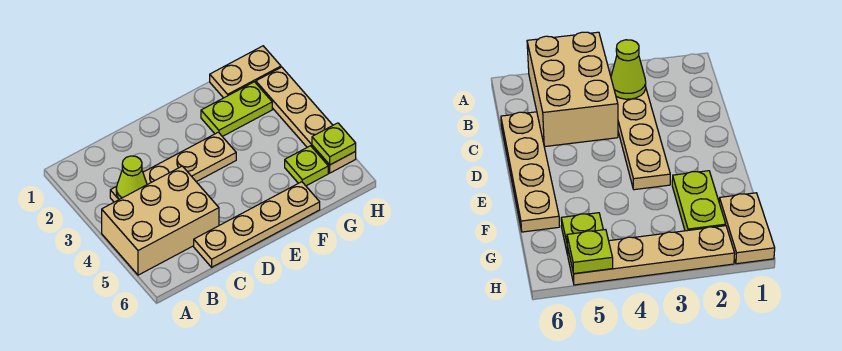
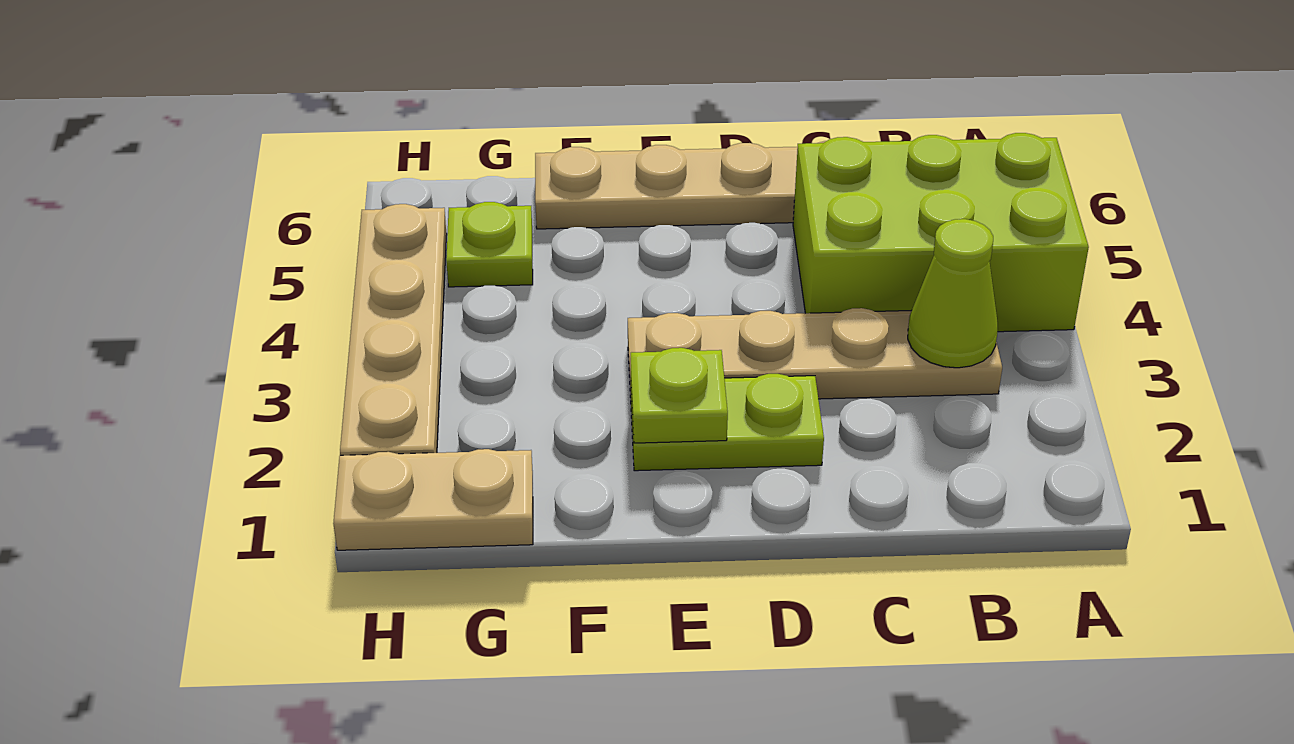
tan brick A4:C5 level 1 -> lime brick A4:C5 level 1
lime plate F2:G2 level 1 -> lime plate D2:E2 level 1
lime plate H5 level 2 -> lime plate E2 level 2

